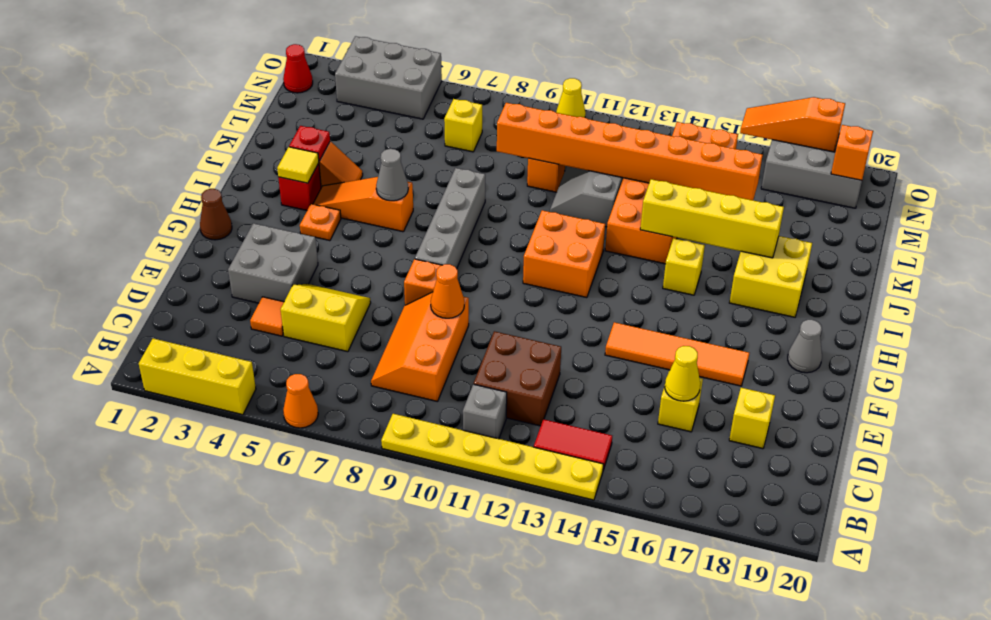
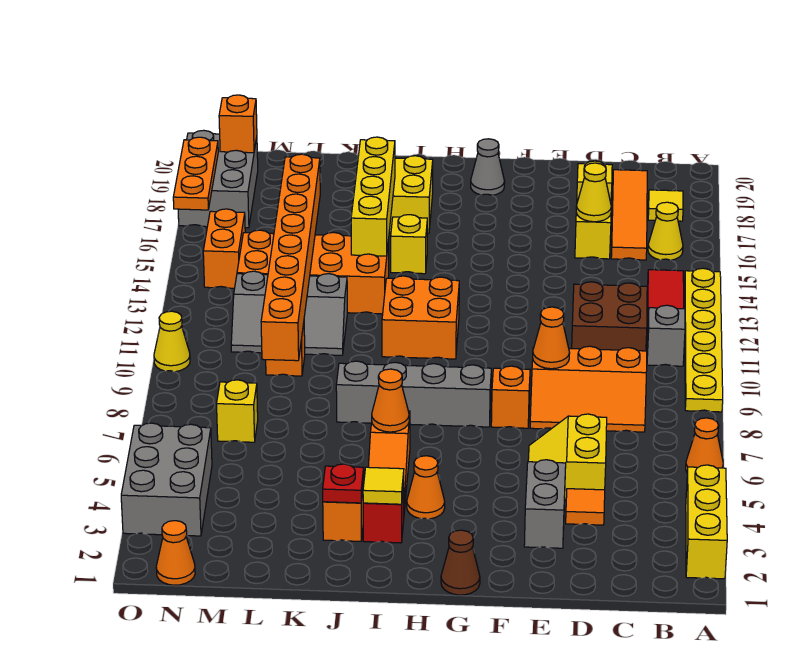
none -> yellow cone B16 level 1
none -> yellow tile B18 level 1
grey brick E3:F4 level 1 -> grey brick E3:E4 level 1
orange tile F14:F17 level 1 -> orange tile C16:C19 level 1
orange plate H4 level 1 -> orange cone H4 level 1
grey cone I6 level 2 -> orange cone I6 level 2
red cone N1 level 1 -> orange cone N1 level 1
orange slope O16:O18 level 2 top 18 -> orange plate O16:O18 level 2

